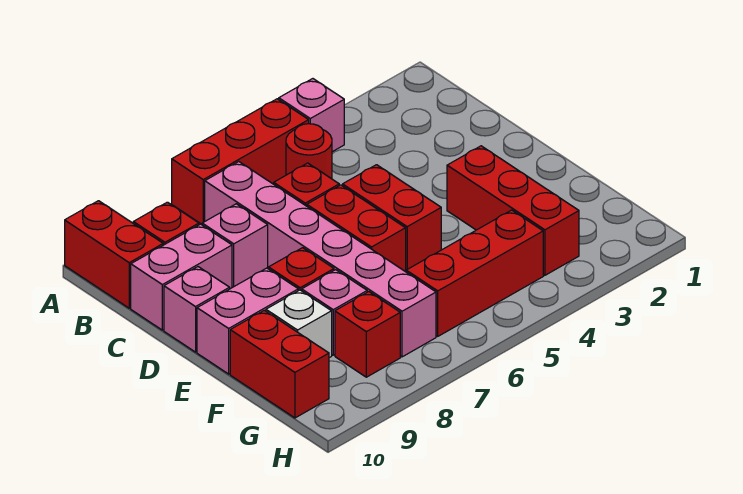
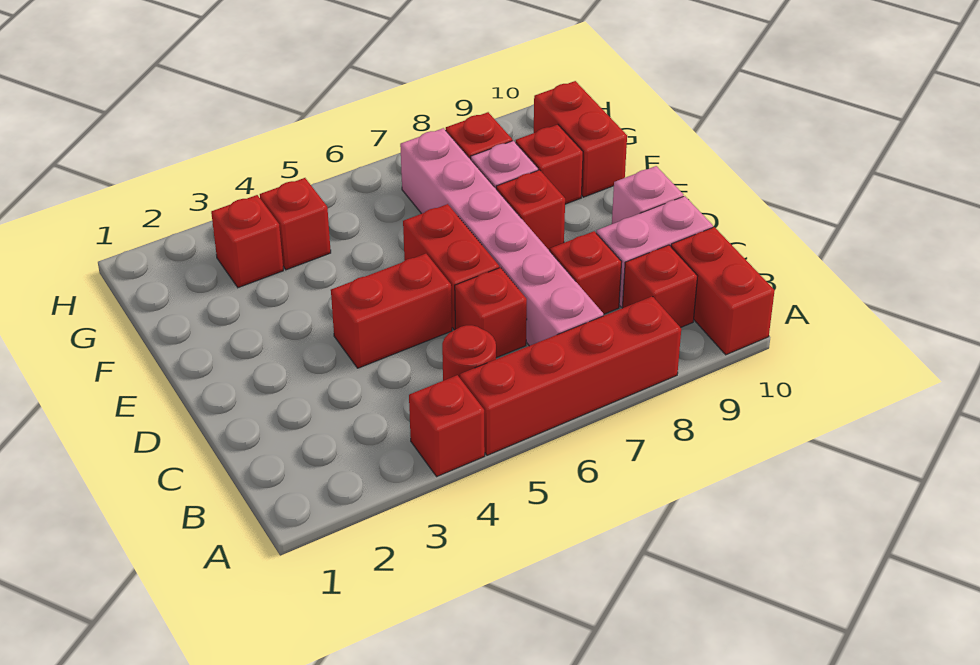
pink brick A4 level 1 -> red brick A4 level 1
red brick A5:A7 level 1 -> red brick A5:A8 level 1
pink brick C8 level 1 -> red brick C8 level 1
red brick D5:E5 level 1 -> red brick D4:D5 level 1
red brick E3:G3 level 1 -> red brick G3 level 1
pink brick E9:E10 level 1 -> none
white brick F9 level 1 -> red brick F9 level 1
red brick G4:G6 level 1 -> red brick G4 level 1

